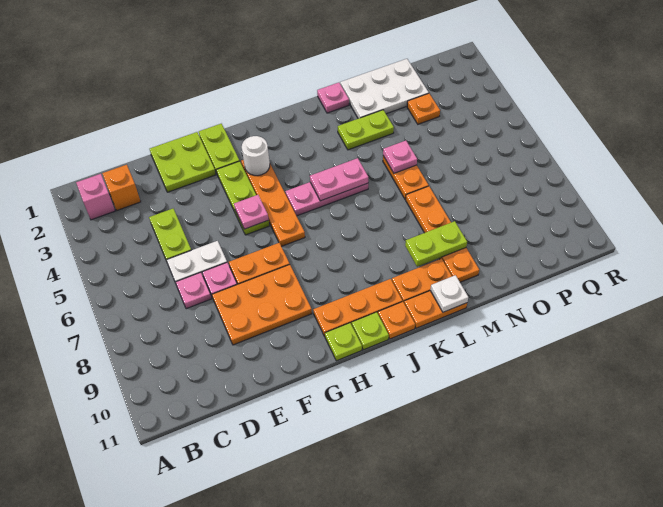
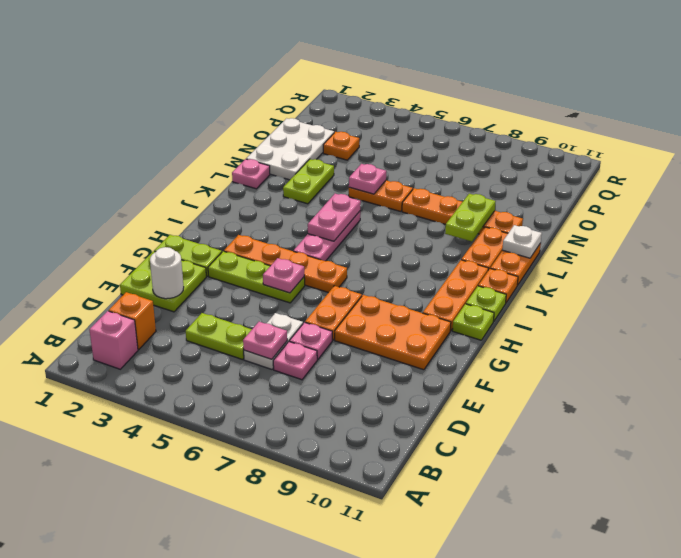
none -> pink plate D6 level 2
orange plate E8:G9 level 1 -> orange plate F8:G10 level 1
white round brick H3 level 2 -> white round brick E2 level 2

